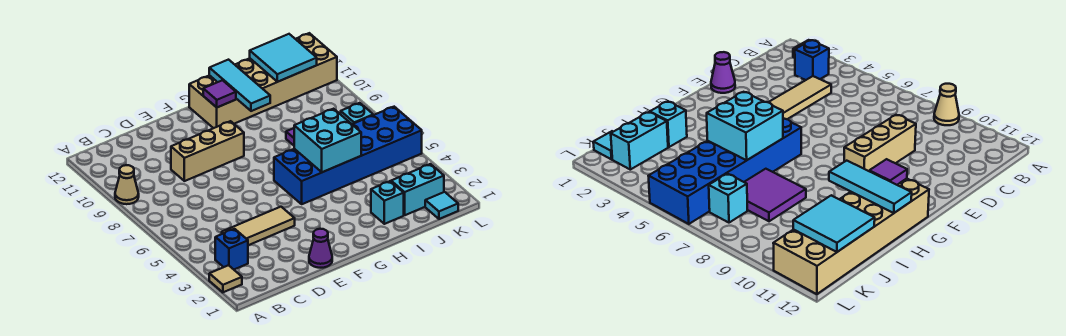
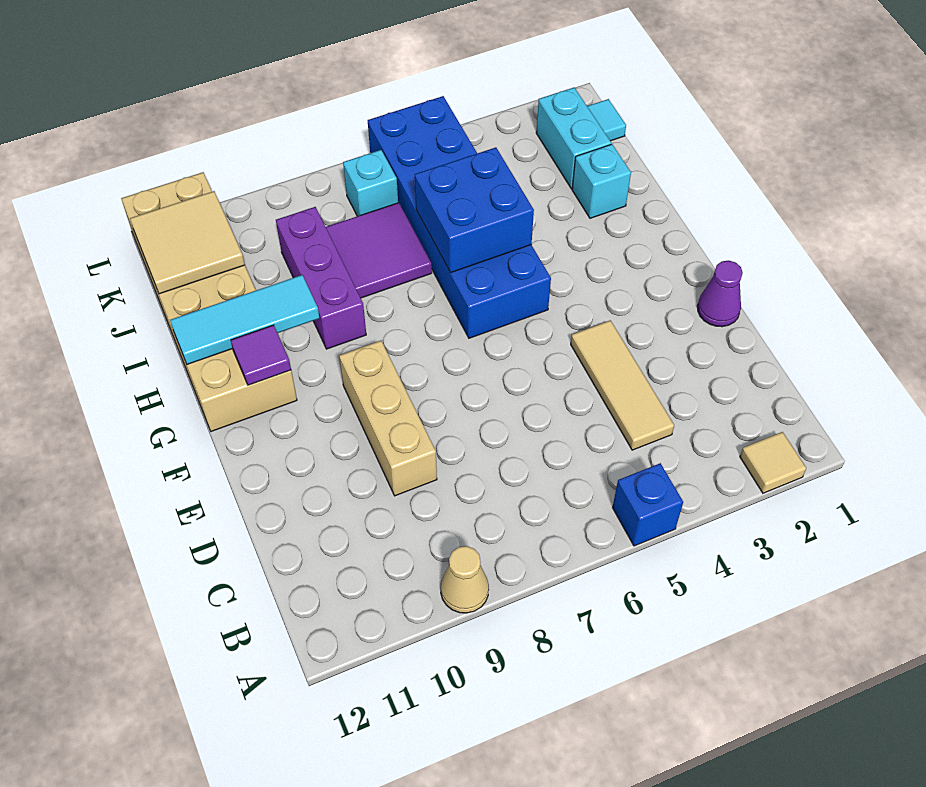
blue brick B3 level 1 -> blue brick A5 level 1
cyan brick H5:I6 level 2 -> blue brick H5:I6 level 2
none -> purple brick H9:J9 level 1
cyan tile J11:K12 level 2 -> tan tile J11:K12 level 2

